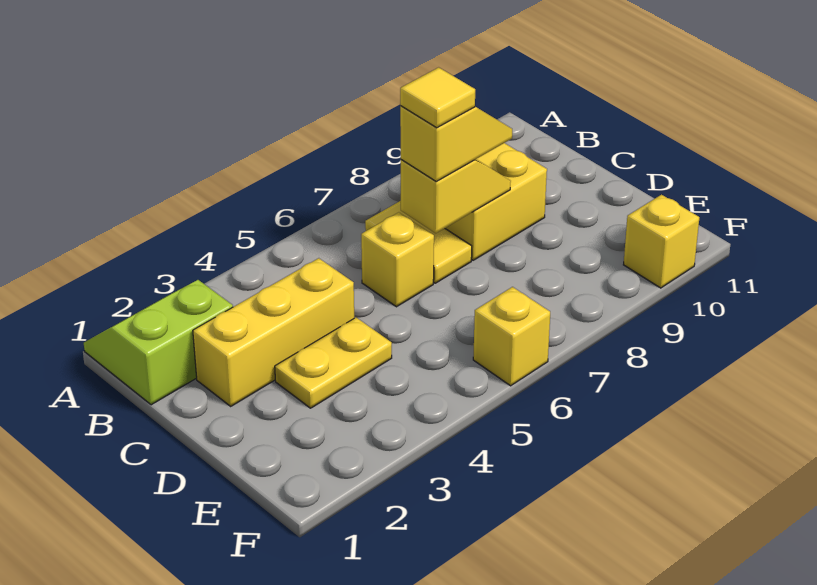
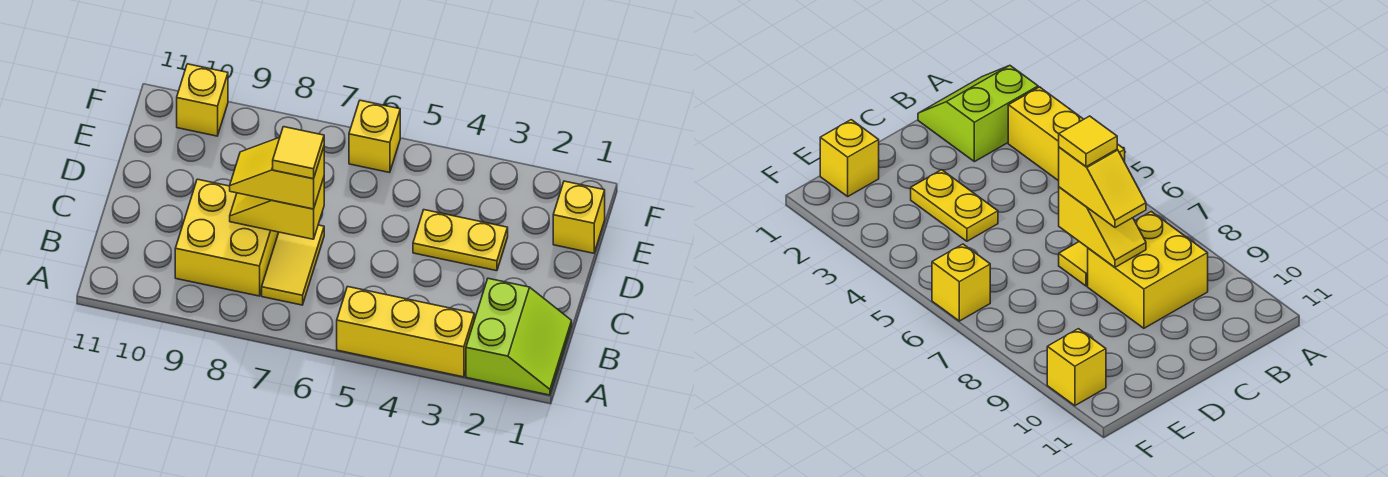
lime slope A1:B2 level 1 top B -> lime slope A1:B2 level 1 top 2
yellow brick C2:C4 level 1 -> yellow brick A3:A5 level 1
yellow brick C6 level 1 -> yellow brick E1 level 1

